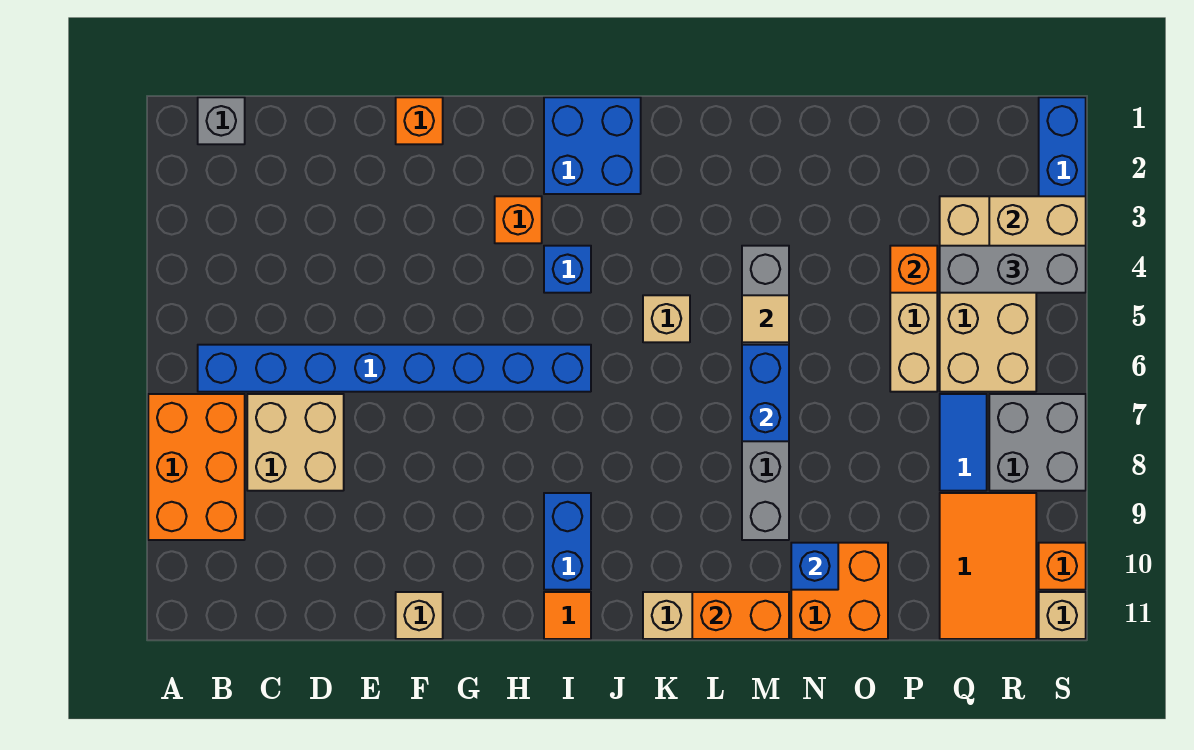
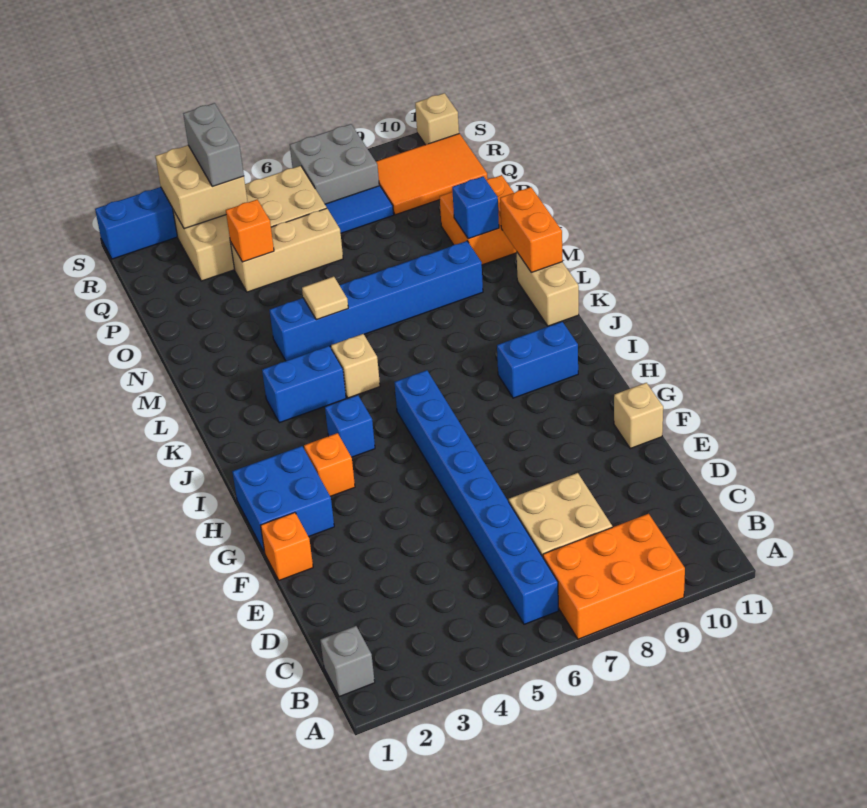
blue brick I1:J2 level 1 -> blue brick G1:H2 level 1
orange tile I11 level 1 -> none
grey brick M4:M9 level 1 -> blue brick M4:M9 level 1
blue brick M6:M7 level 2 -> blue brick K3:K4 level 1
grey brick Q4:S4 level 3 -> grey brick R4:S4 level 3
orange brick S10 level 1 -> none

